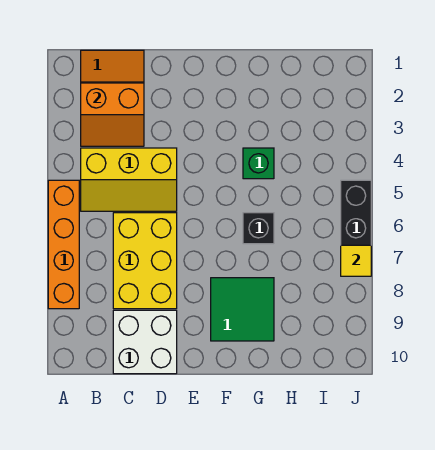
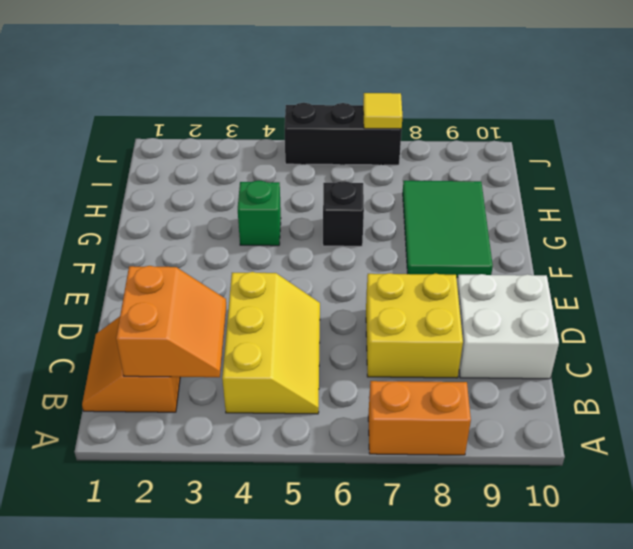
orange brick A5:A8 level 1 -> orange brick A7:A8 level 1
yellow brick C6:D8 level 1 -> yellow brick C7:D8 level 1
green tile F8:G9 level 1 -> green tile F8:H9 level 1

